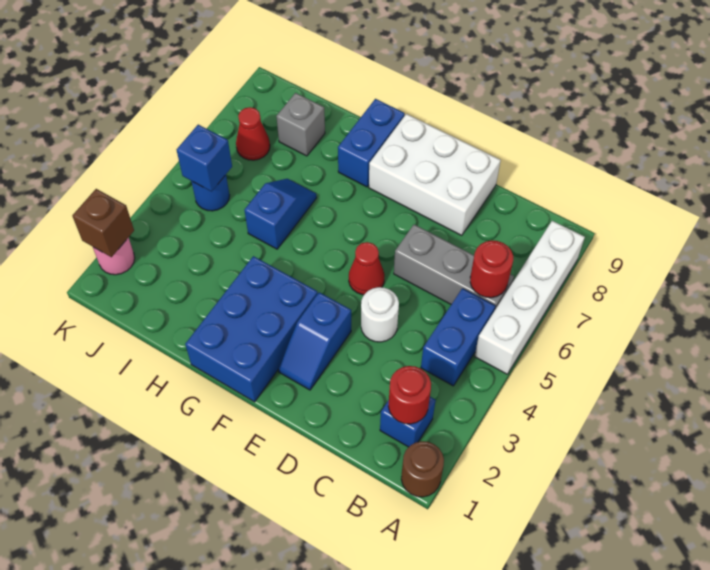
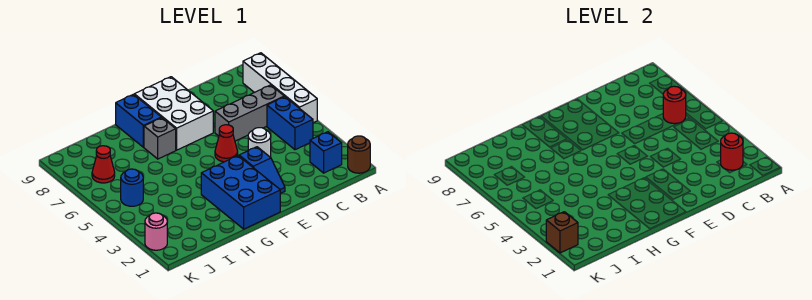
white brick D8:F9 level 1 -> white brick E7:F9 level 1
blue slope H5:H6 level 1 top 5 -> none
grey brick I8 level 1 -> grey brick G7 level 1
blue brick J5 level 2 -> none

